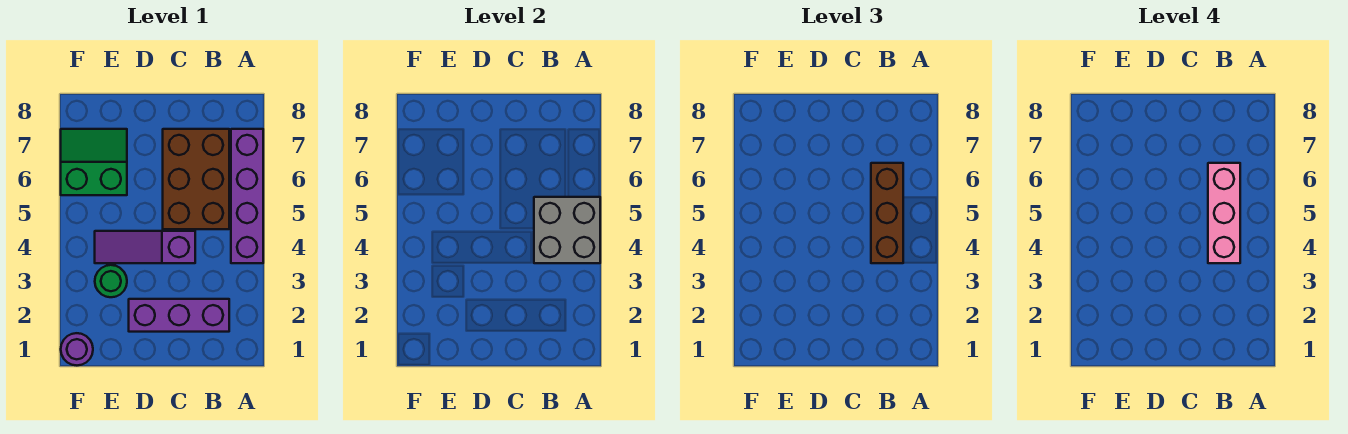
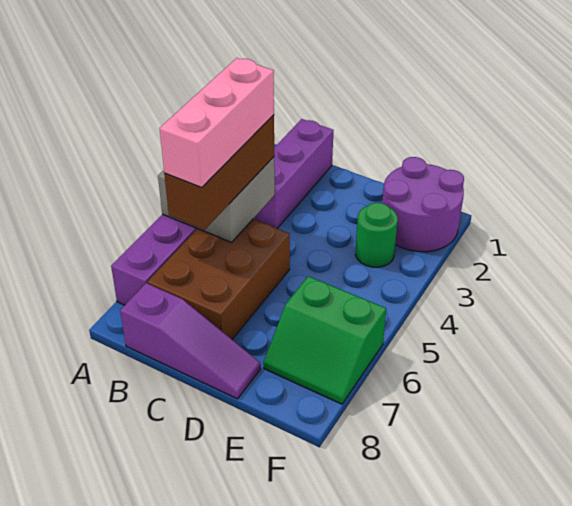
purple brick B2:D2 level 1 -> purple brick B1:B3 level 1
purple slope C4:E4 level 1 top C -> purple slope B8:D8 level 1 top B
purple round brick F1 level 1 -> purple round brick E1:F2 level 1

